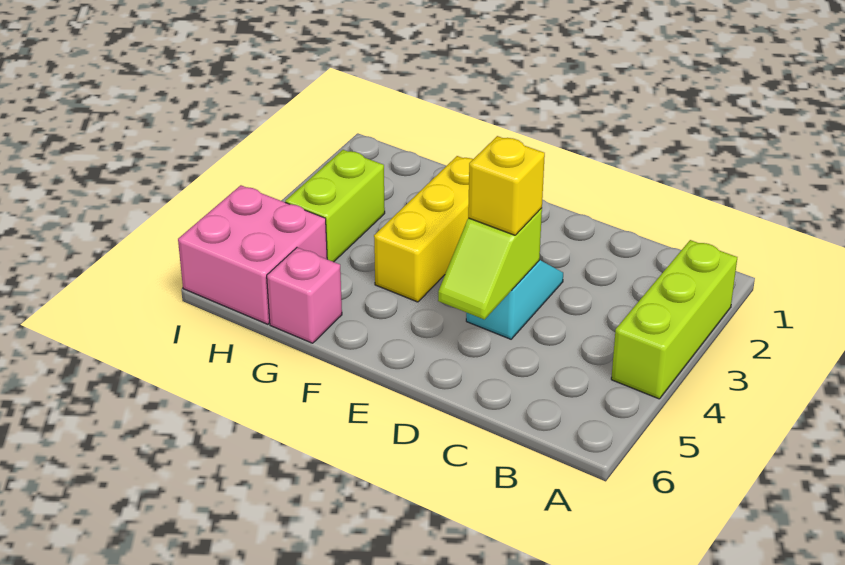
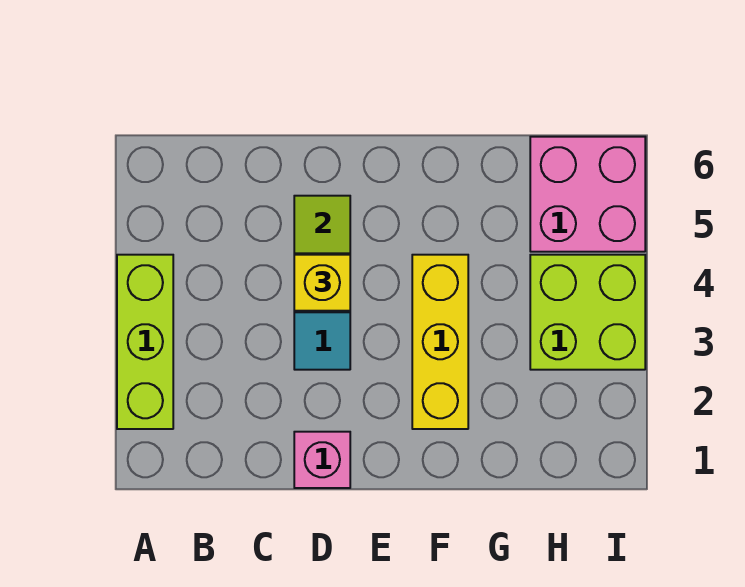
pink brick G6 level 1 -> pink brick D1 level 1
lime brick H3:H4 level 1 -> lime brick H3:I4 level 1

